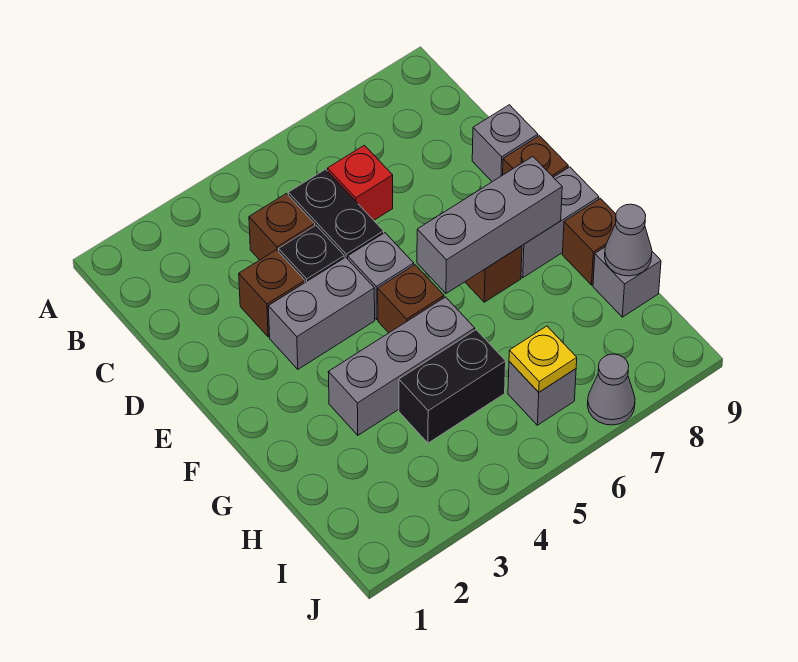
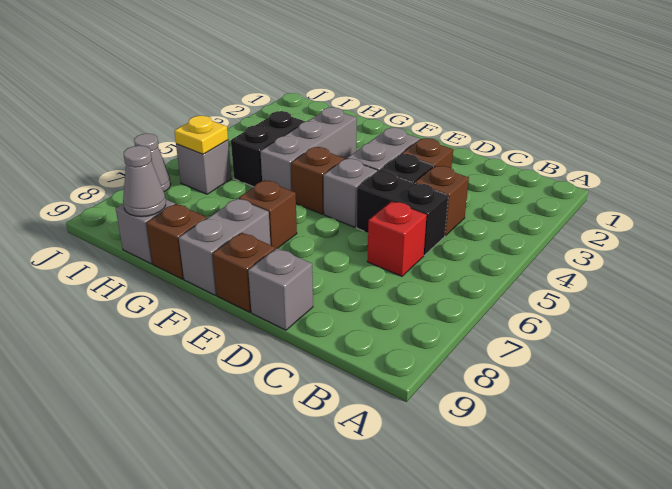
grey brick F6:F8 level 2 -> none

